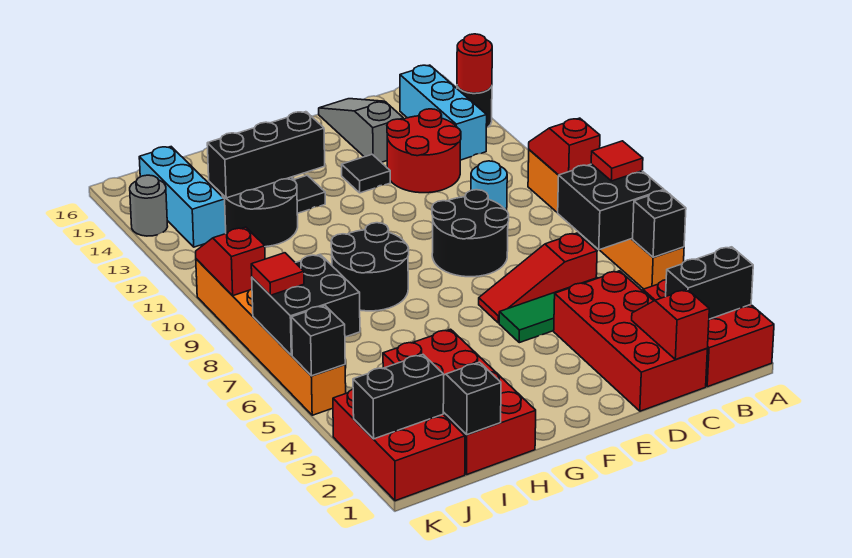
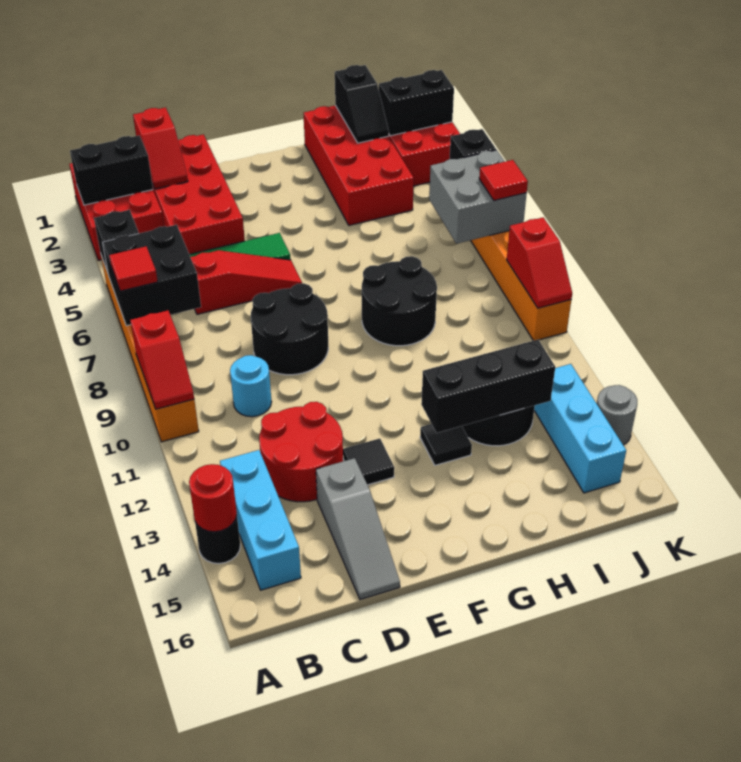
black brick J6:K7 level 2 -> grey brick J6:K7 level 2

